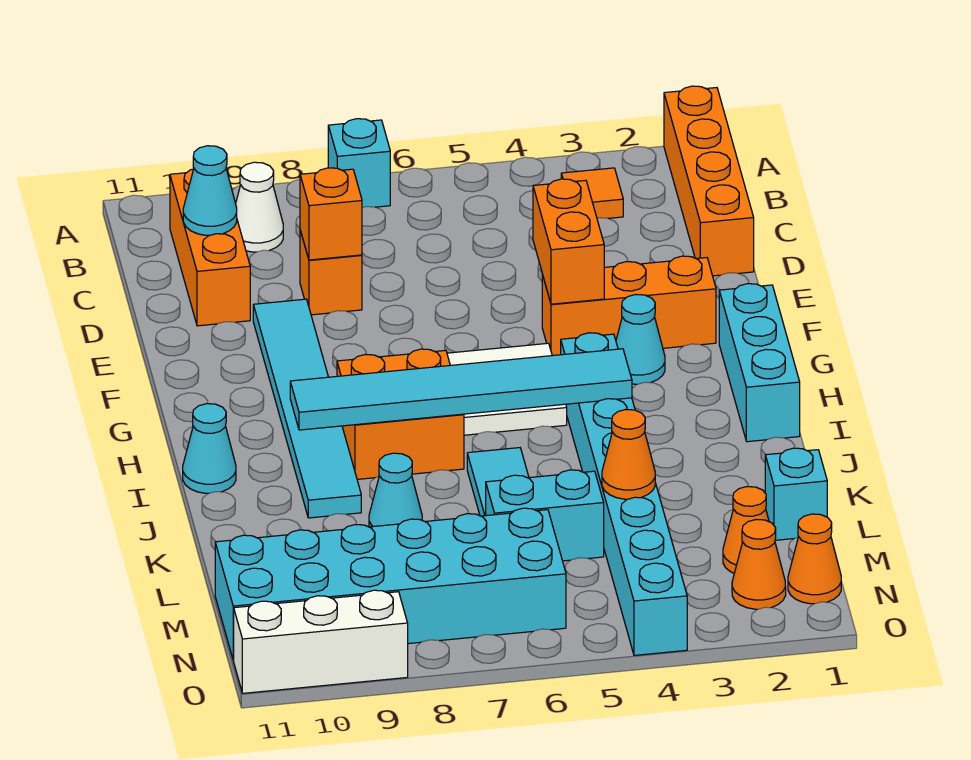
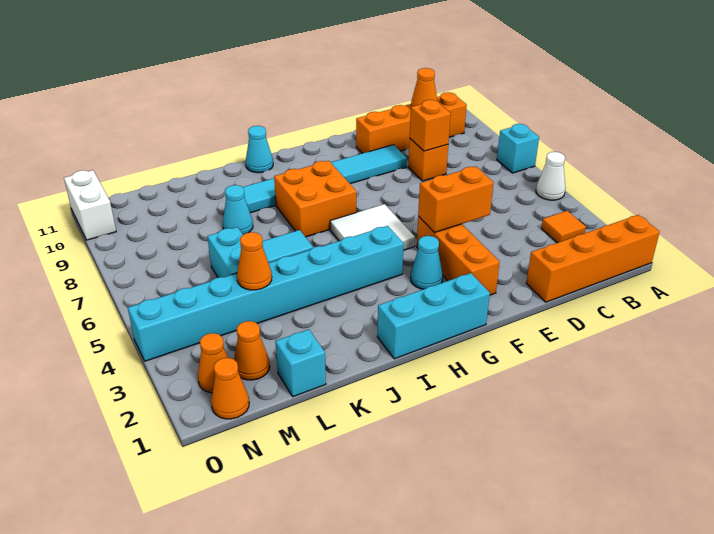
white cone B9 level 1 -> white cone A5 level 1
orange brick B10:D10 level 1 -> orange brick B10:E10 level 1
cyan cone C10 level 2 -> orange cone C10 level 2
cyan tile I4:I9 level 2 -> none
cyan brick M6:N11 level 1 -> none
white brick O9:O11 level 1 -> white brick O10:O11 level 1

